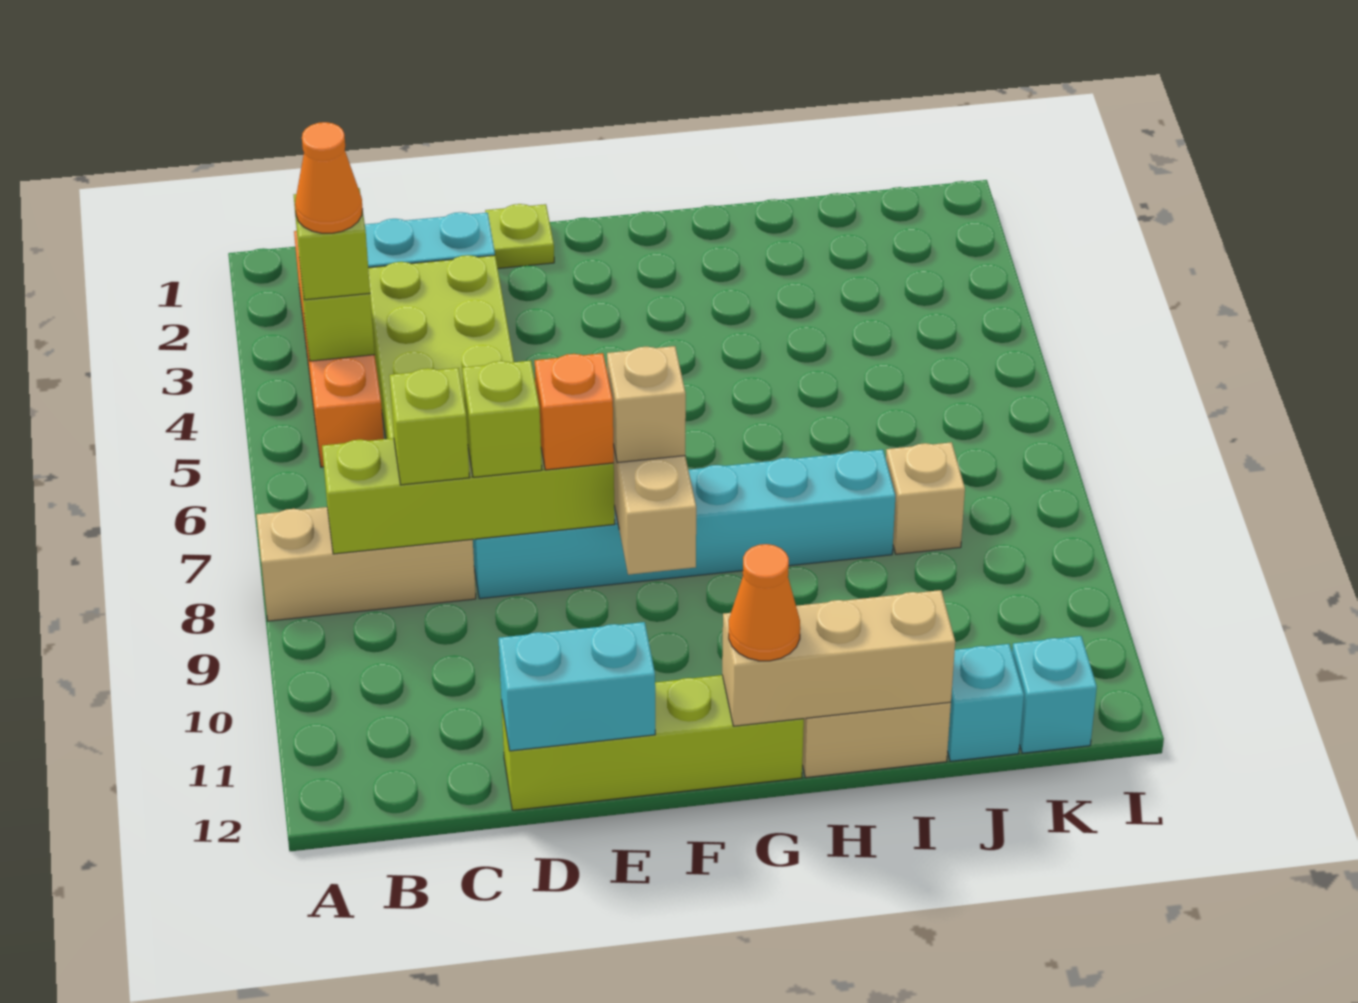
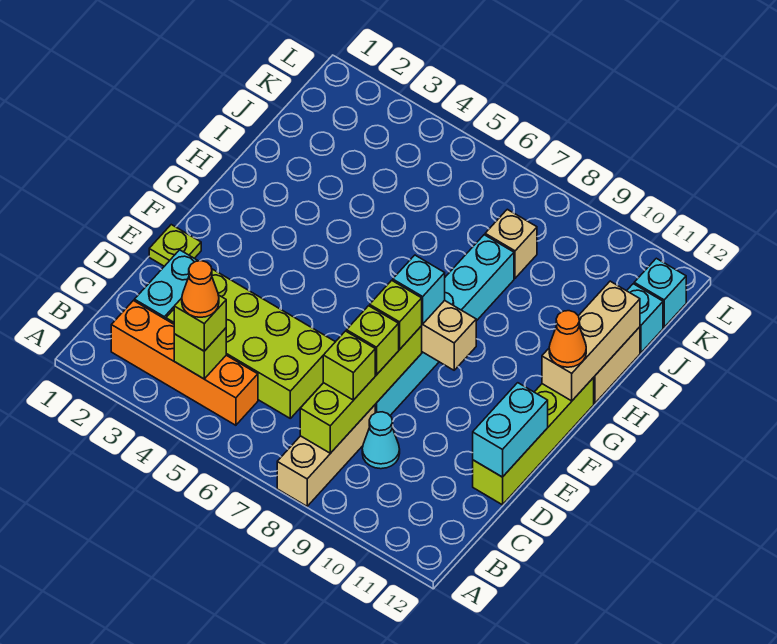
none -> cyan cone C9 level 1
orange brick E8 level 3 -> lime brick E8 level 3
tan brick F8 level 3 -> cyan brick F8 level 3

